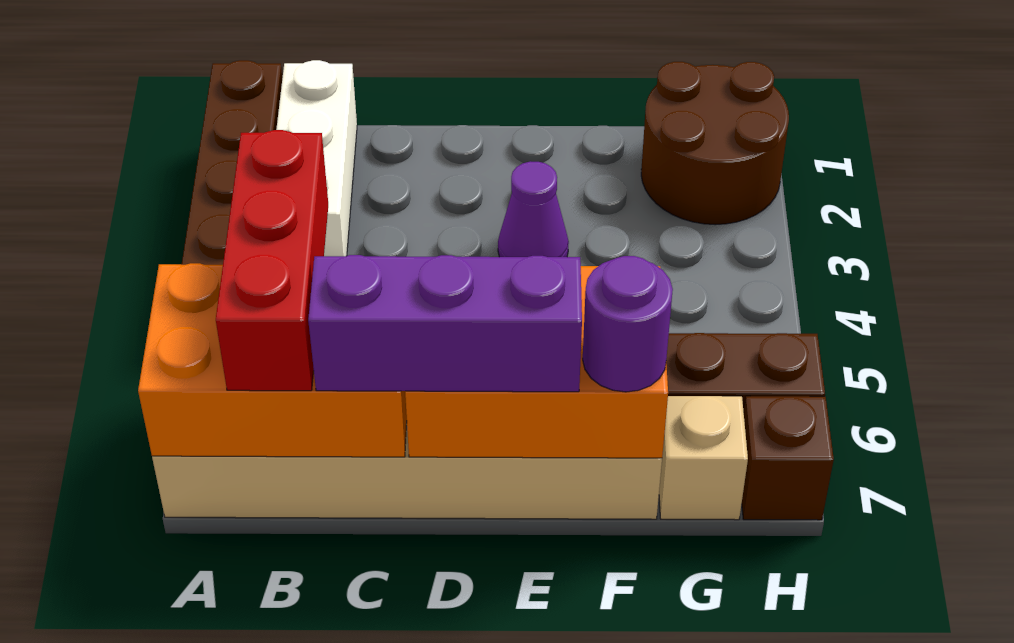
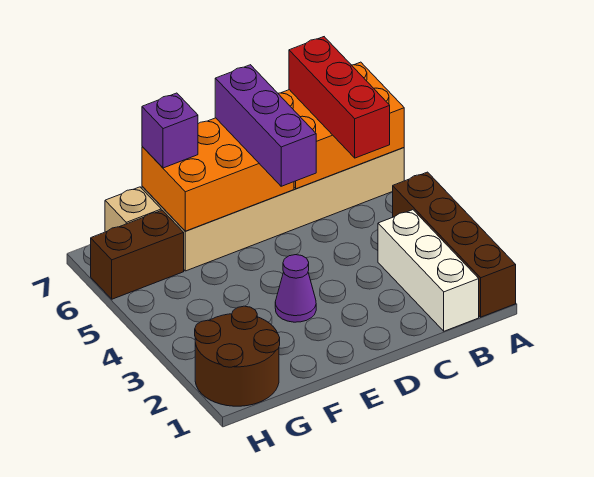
purple brick C7:E7 level 3 -> purple brick D5:D7 level 3
purple round brick F7 level 3 -> purple brick F7 level 3
brown brick H7 level 1 -> none

